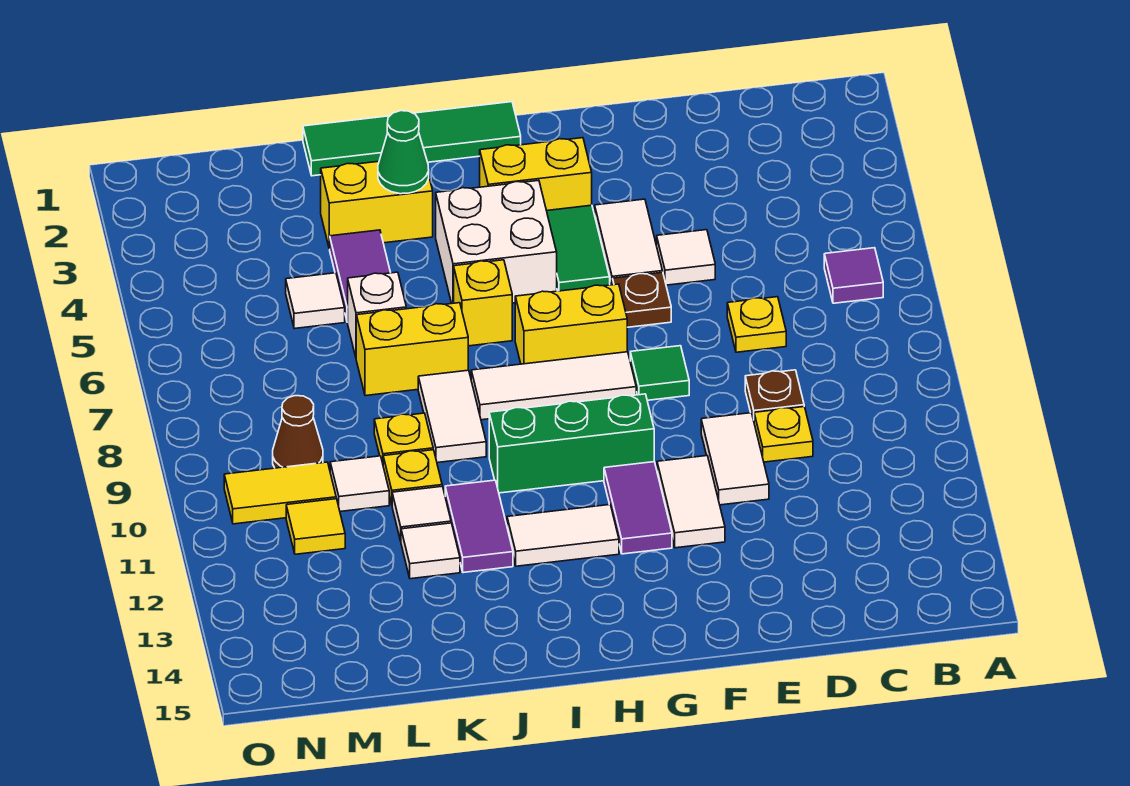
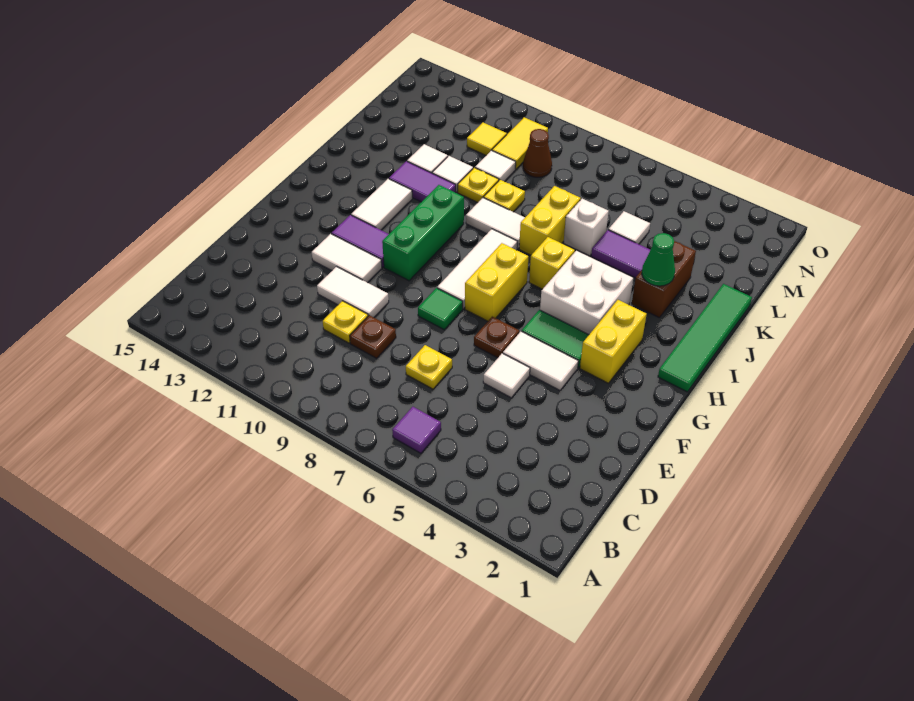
yellow brick J3:K3 level 1 -> brown brick J3:K3 level 1

